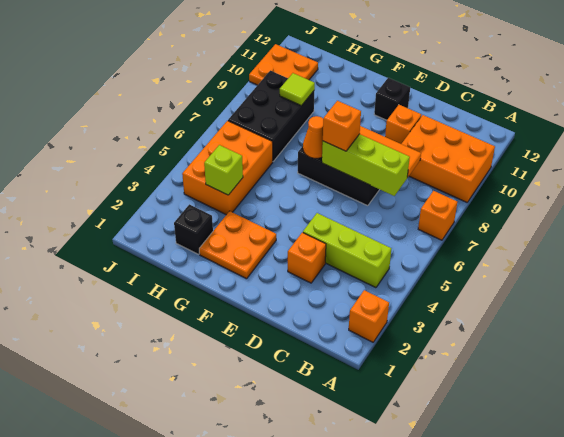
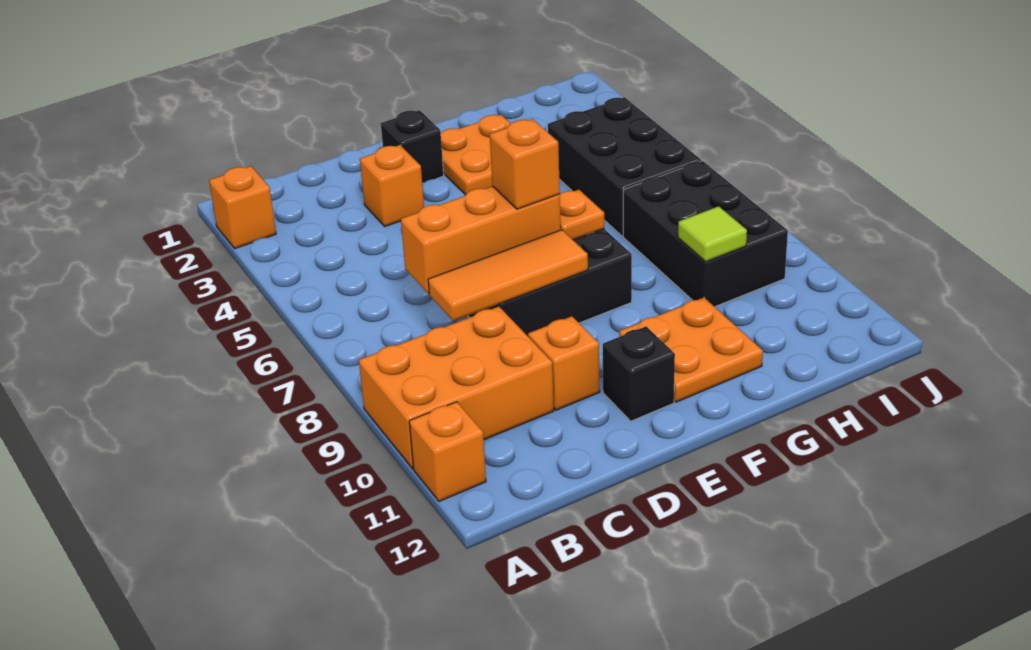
orange brick A7 level 1 -> orange brick A11 level 1
lime brick B4:D4 level 1 -> none
lime brick C7:E7 level 2 -> orange brick C7:E7 level 2
orange cone F7 level 2 -> orange plate F7 level 2
black brick H2 level 1 -> black brick E2 level 1
orange brick H4:I6 level 1 -> black brick H4:I6 level 1
lime brick H4 level 2 -> none
orange plate I10:J11 level 1 -> orange plate F10:G11 level 1

